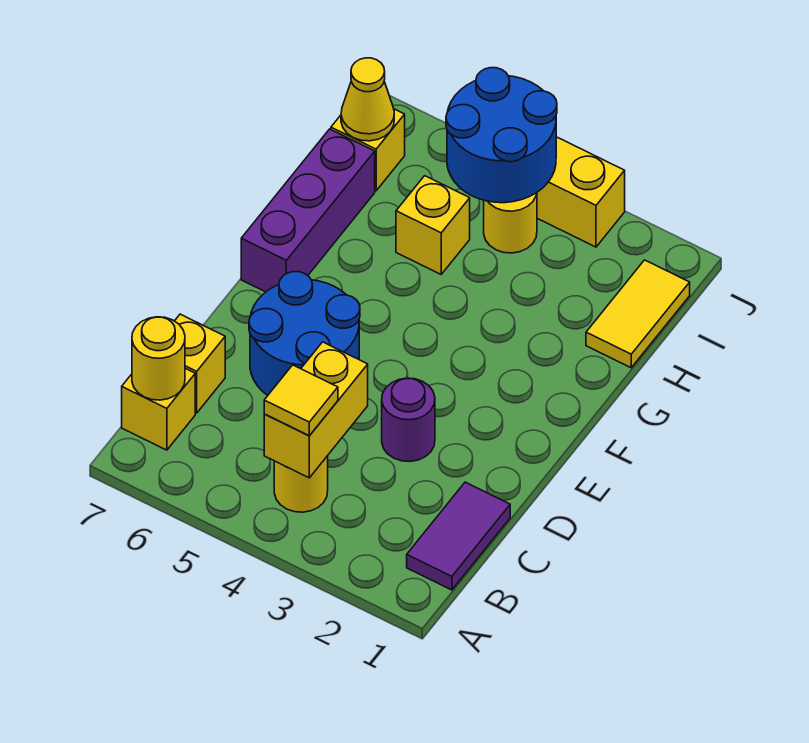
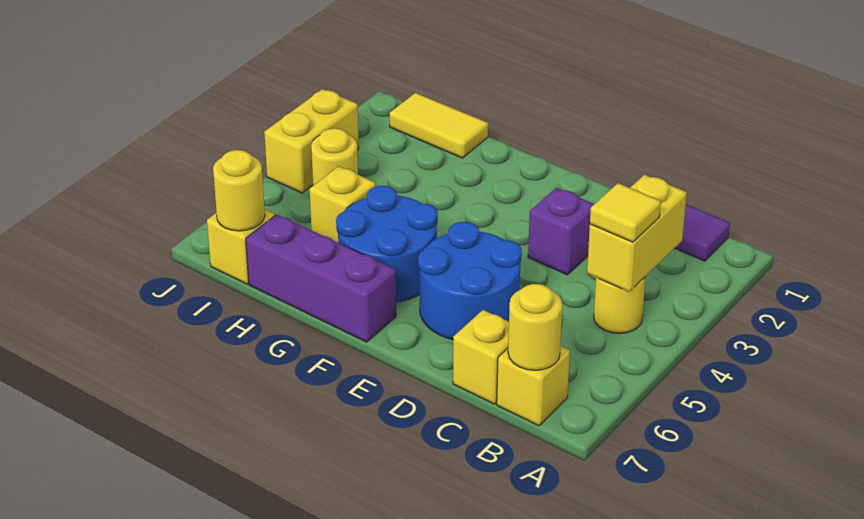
yellow brick B4:C4 level 2 -> yellow brick B3:B4 level 2
purple round brick D3 level 1 -> purple brick D3 level 1
blue round brick I4:J5 level 2 -> blue round brick F5:G6 level 1
yellow cone I7 level 2 -> yellow round brick I7 level 2

